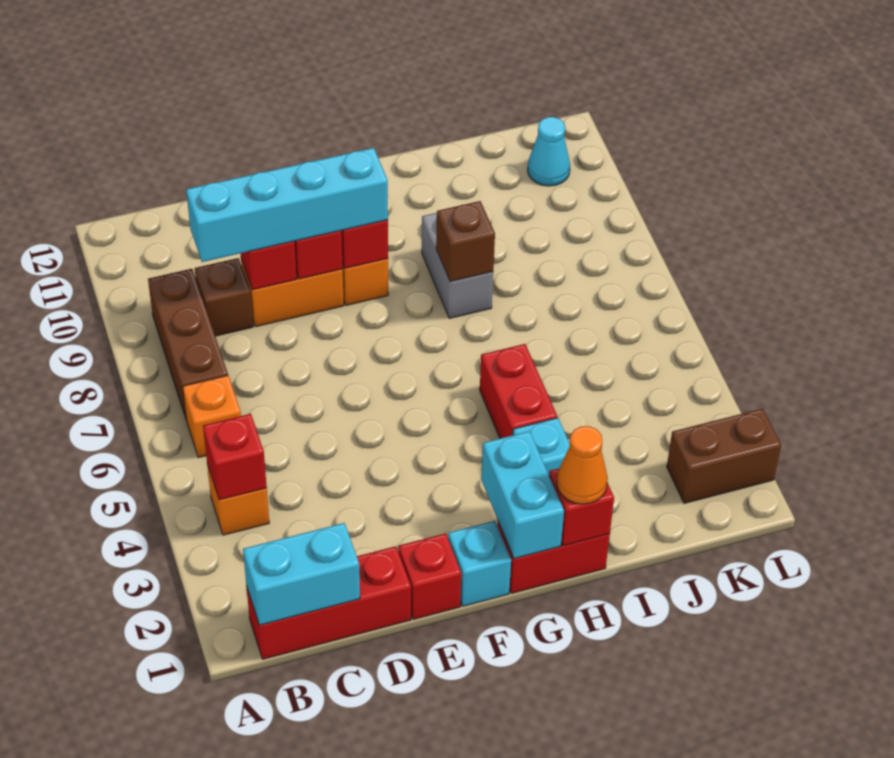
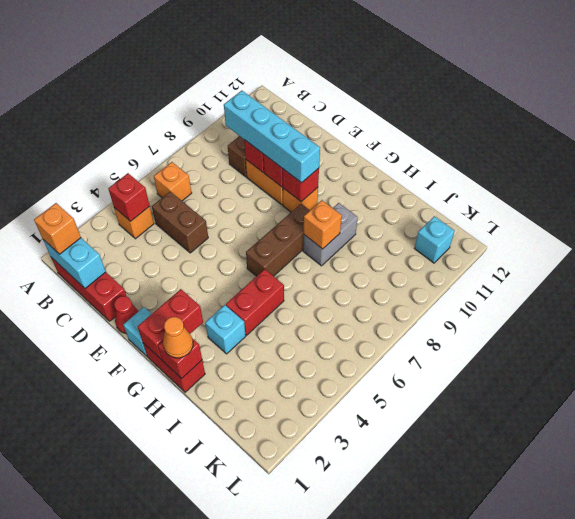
none -> orange brick B1 level 3
brown brick B7:B9 level 1 -> brown brick G6:G8 level 1
red brick E1 level 1 -> red cone E1 level 1
cyan brick G1:G2 level 2 -> red brick G1:G2 level 2
brown brick H8 level 2 -> orange brick H8 level 2
brown brick K2:L2 level 1 -> brown brick C5:D5 level 1
cyan cone K11 level 1 -> cyan brick K11 level 1

